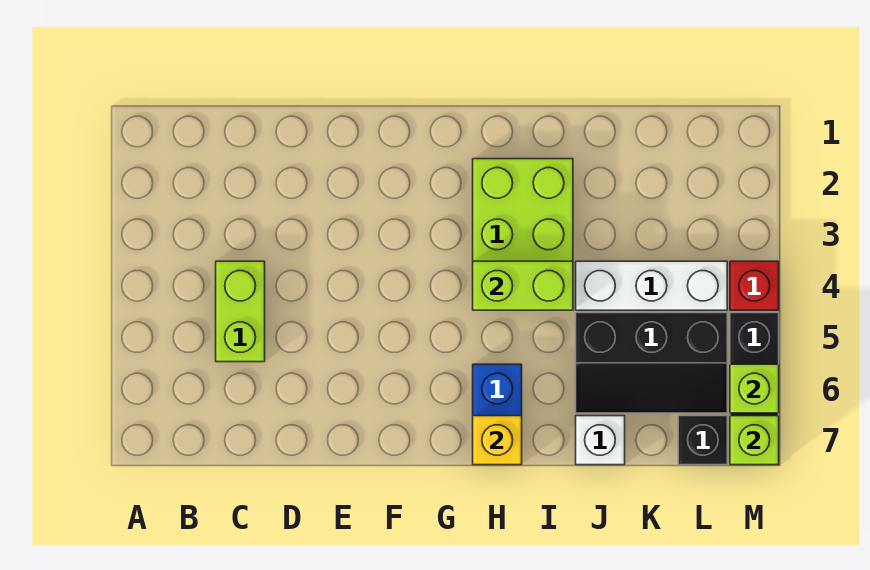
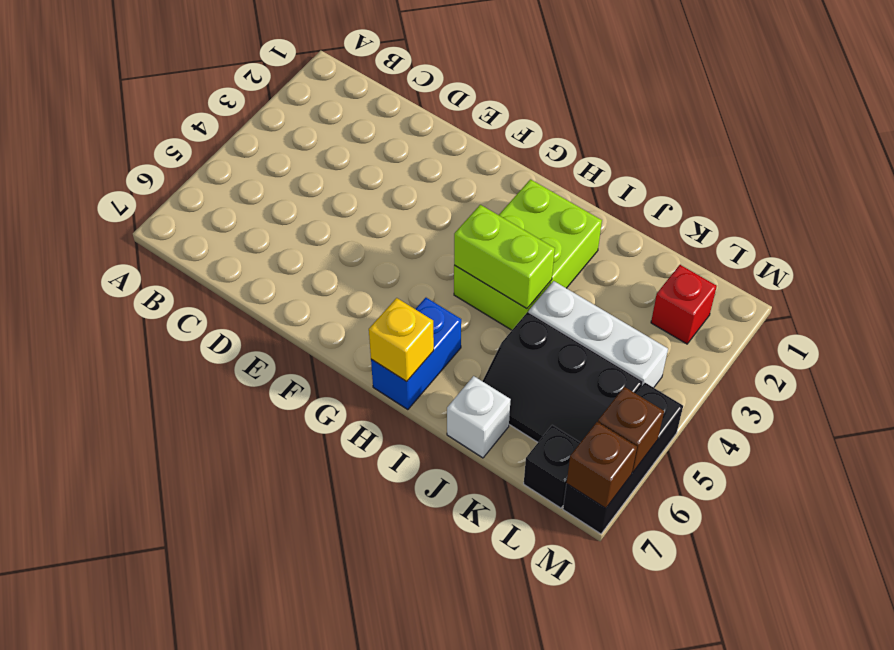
lime brick C4:C5 level 1 -> none
red brick M4 level 1 -> red brick L2 level 1
lime brick M6 level 2 -> brown brick M6 level 2
lime brick M7 level 2 -> brown brick M7 level 2

